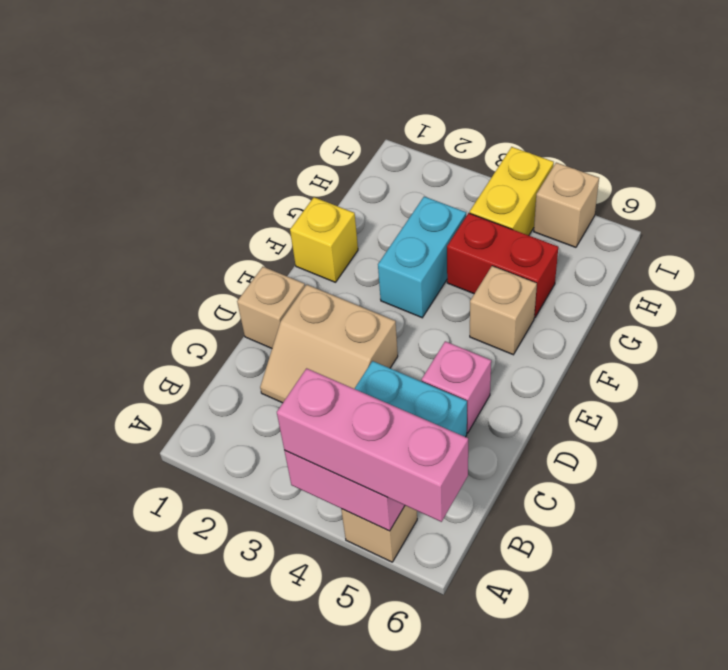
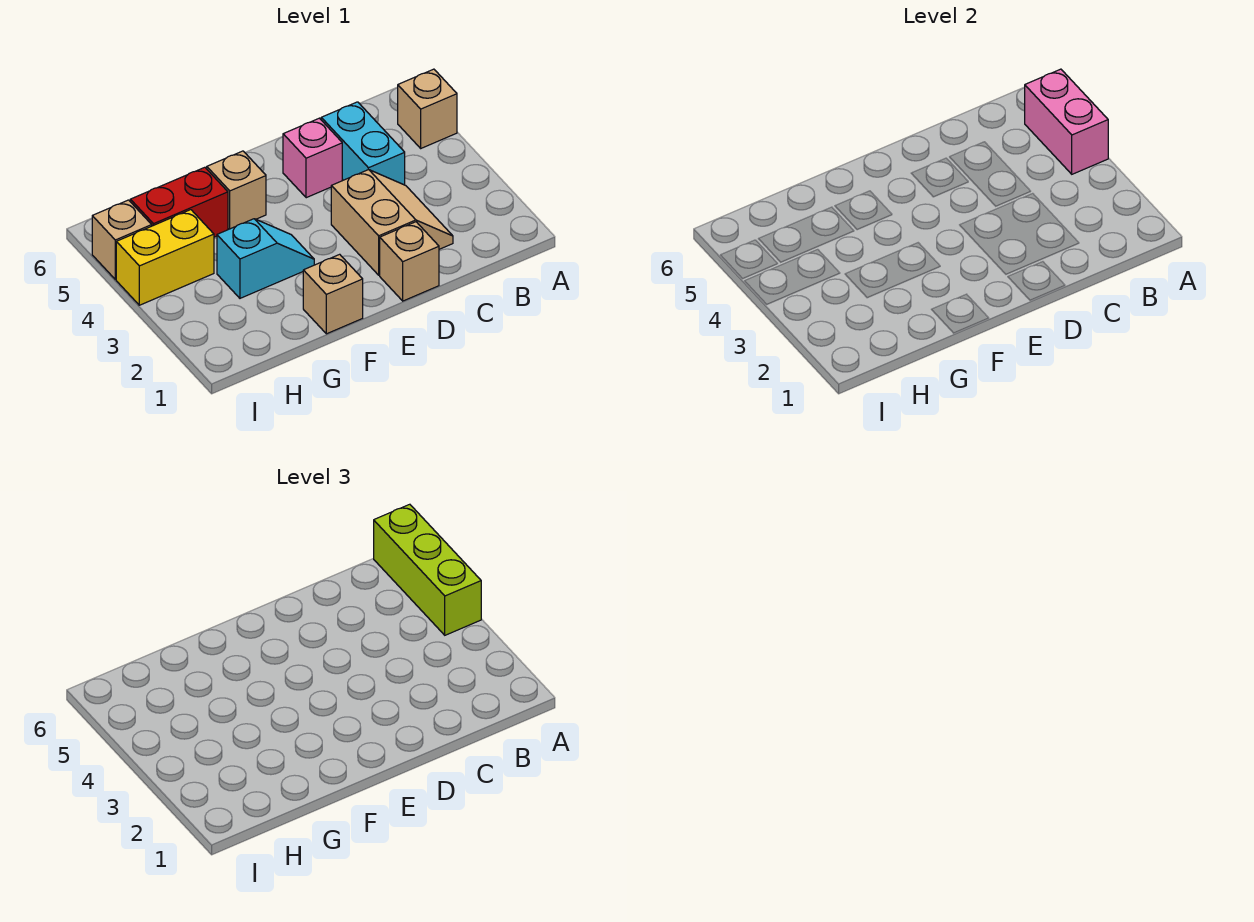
pink brick A4:A6 level 3 -> lime brick A4:A6 level 3
yellow brick F1 level 1 -> tan brick F1 level 1
cyan brick F3:G3 level 1 -> cyan slope F3:G3 level 1 top G
red brick G4:G5 level 1 -> red brick G5:H5 level 1

